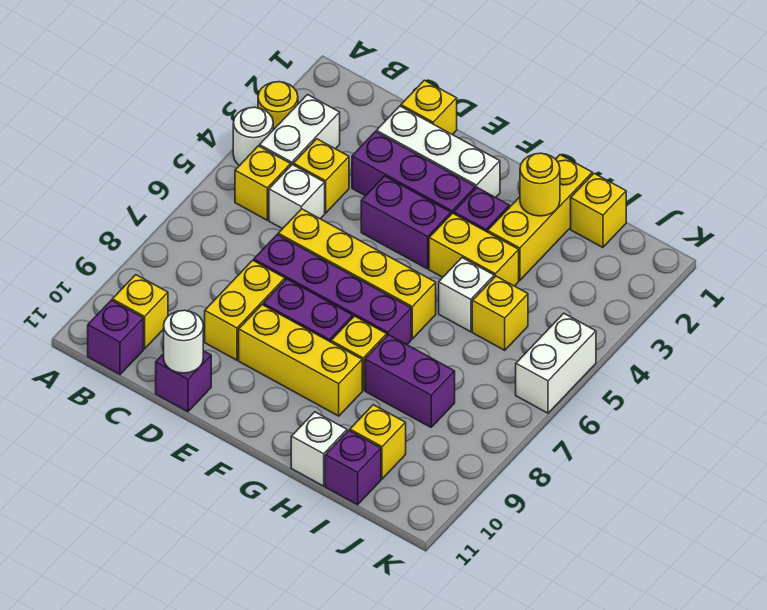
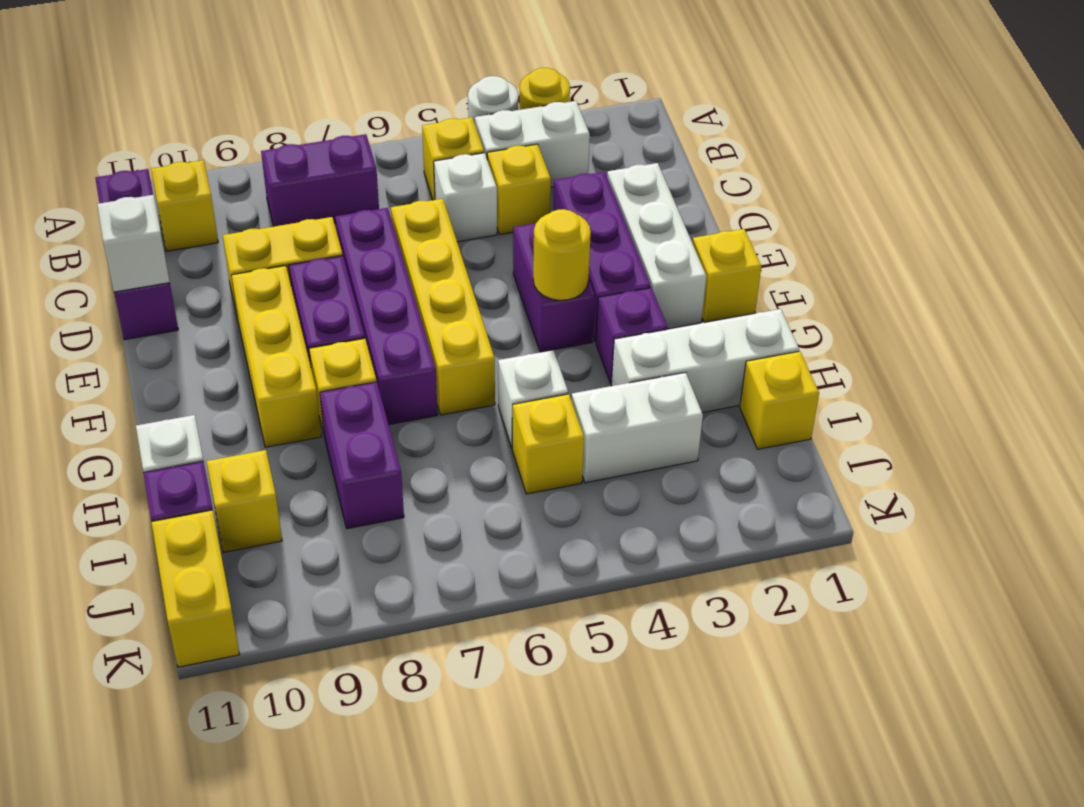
none -> purple brick B7:B8 level 1
yellow brick D1 level 1 -> yellow brick F1 level 1
white round brick D11 level 2 -> white brick D11 level 2
yellow brick G4:H4 level 1 -> yellow brick J11:K11 level 1
yellow brick H1:H3 level 1 -> white brick H1:H3 level 1
yellow round brick H2 level 2 -> yellow round brick F4 level 2
white brick K5:K6 level 1 -> white brick I3:I4 level 1

